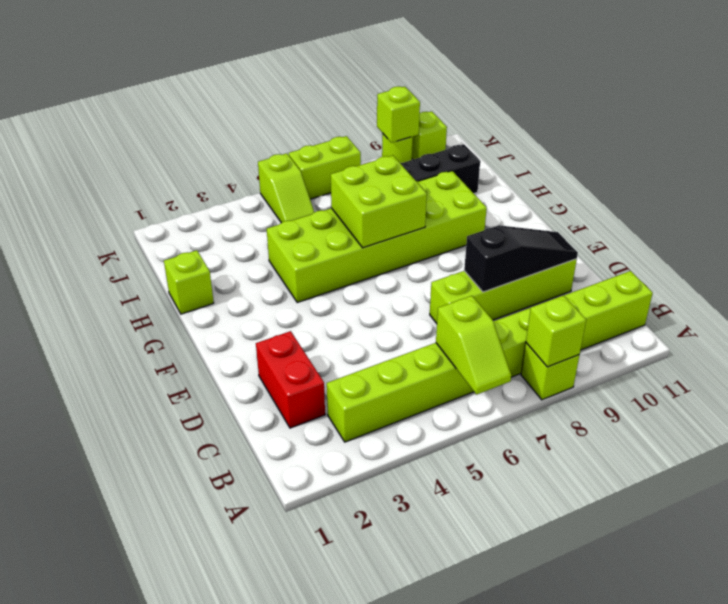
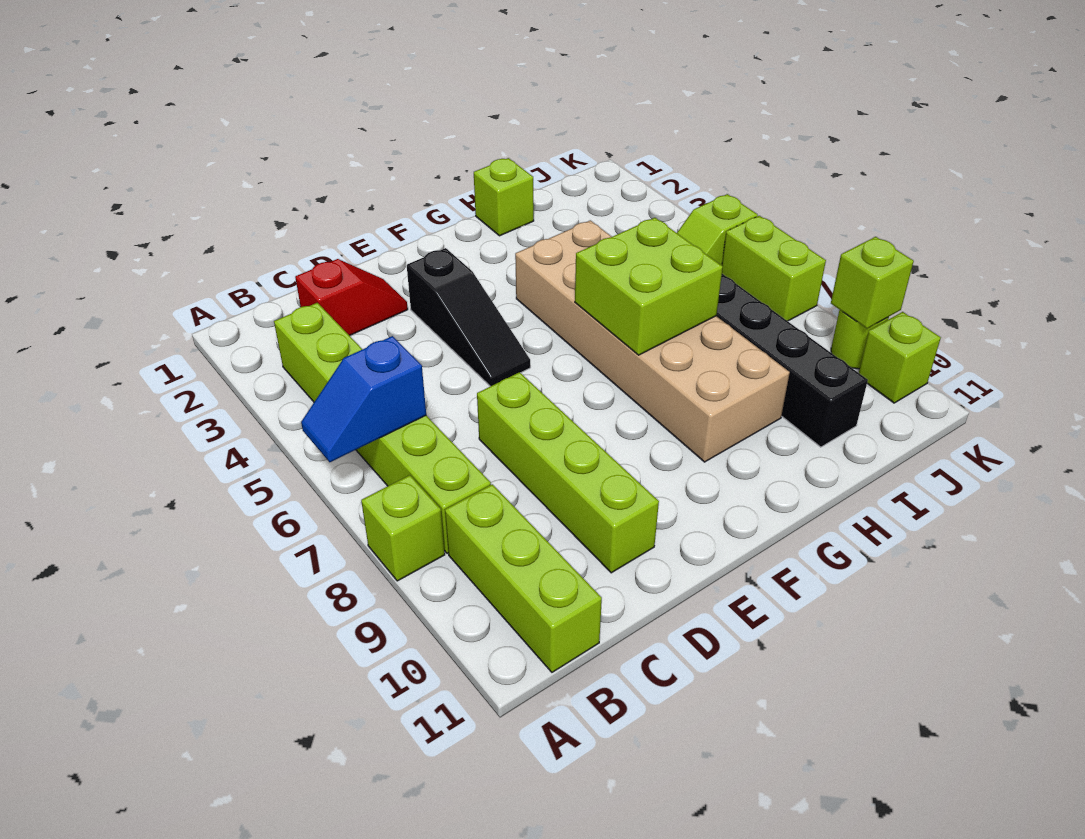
lime slope A6:B6 level 2 top B -> blue slope A6:B6 level 2 top B
lime brick A8 level 2 -> none
red brick C2:D2 level 1 -> red slope C2:D2 level 1 top C
black slope D8:D10 level 2 top 8 -> black slope E3:E5 level 1 top 3
lime brick G4:H9 level 1 -> tan brick G4:H9 level 1

